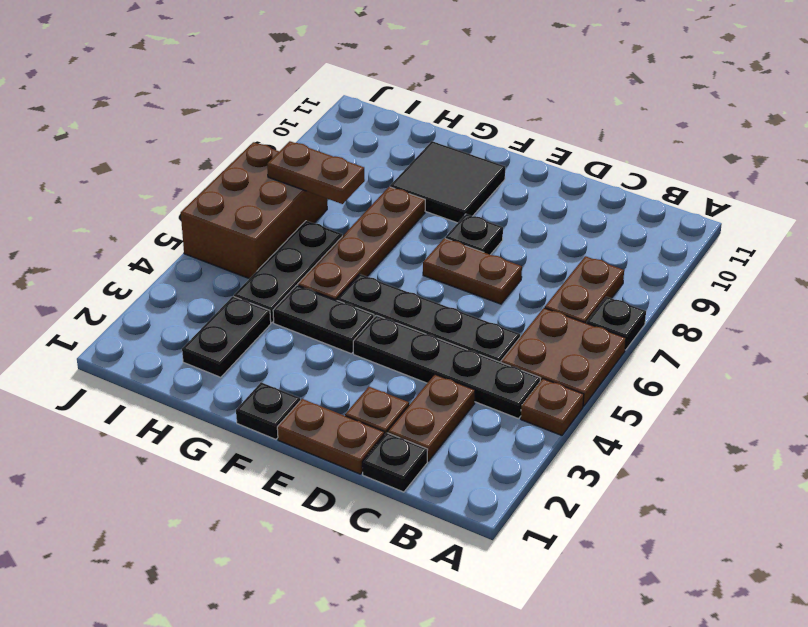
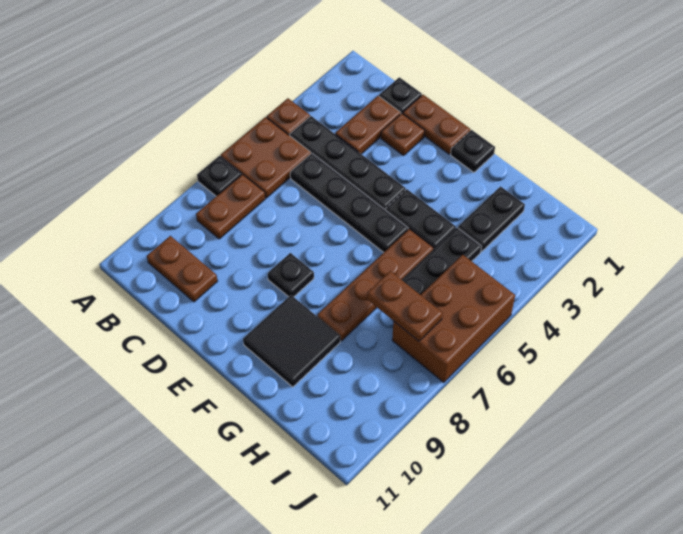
brown plate D7:E7 level 1 -> brown plate B10:C10 level 1

